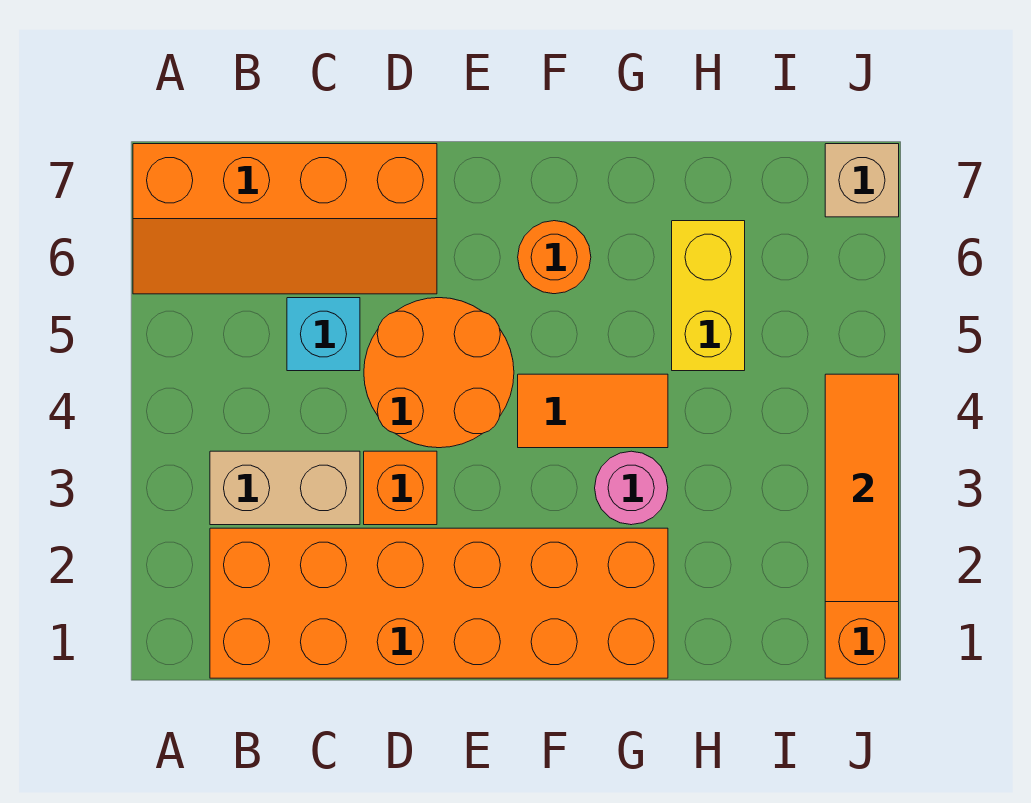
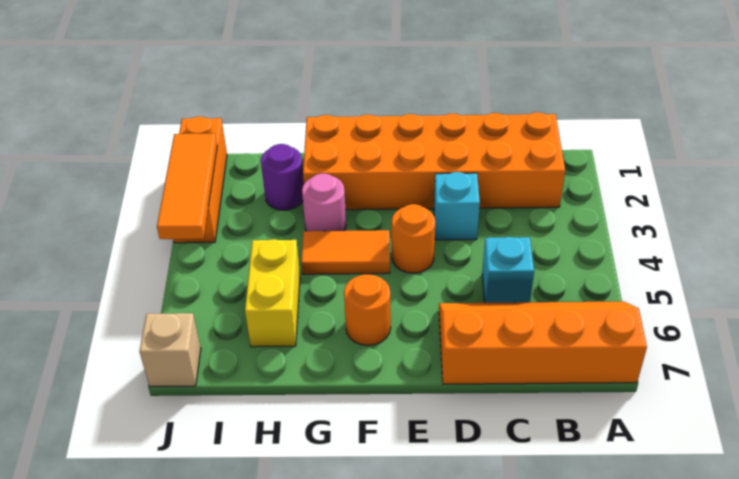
tan brick B3:C3 level 1 -> none
orange brick D3 level 1 -> cyan brick D3 level 1
orange round brick D4:E5 level 1 -> orange round brick E4 level 1
none -> purple round brick H2 level 1

